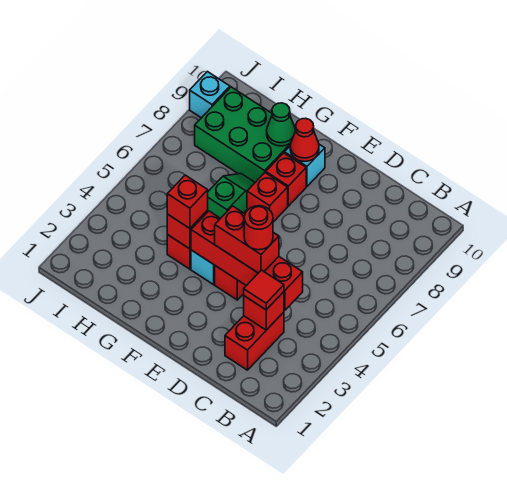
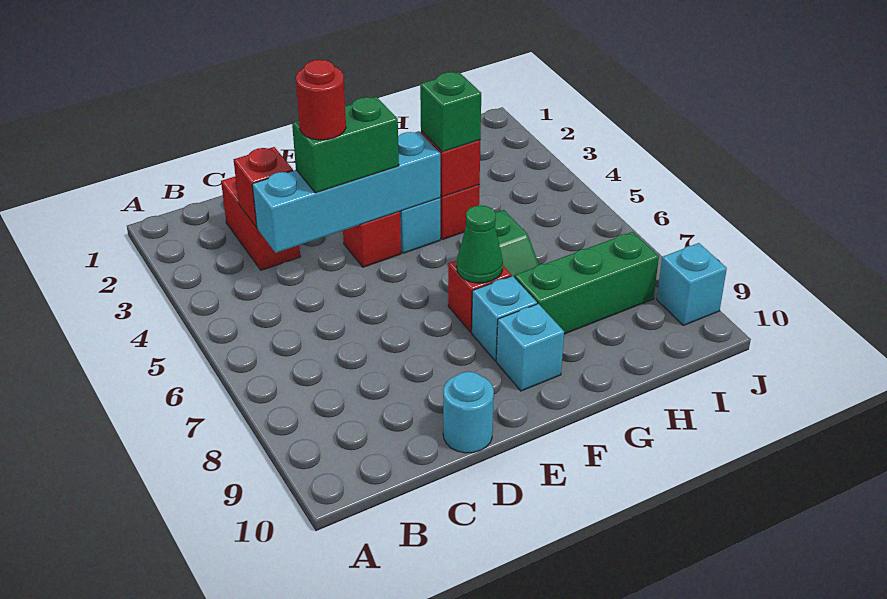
red tile C3 level 3 -> none
red brick C4:F4 level 2 -> cyan brick C4:F4 level 2
red brick D4:E4 level 3 -> green brick D4:E4 level 3
none -> cyan round brick D10 level 1
red brick F8 level 1 -> cyan brick F8 level 1
red cone F9 level 2 -> none
red brick G4 level 3 -> green brick G4 level 3
green brick G8:I9 level 1 -> green brick G8:I8 level 1
green cone G9 level 2 -> green cone F7 level 2

